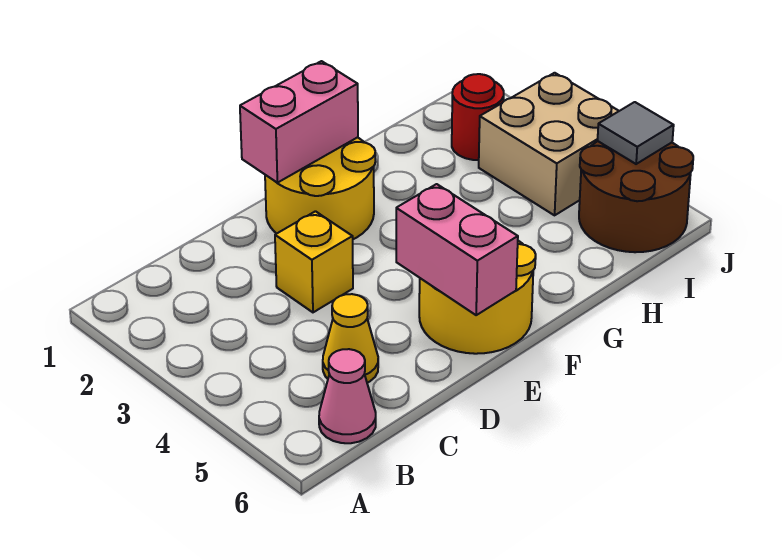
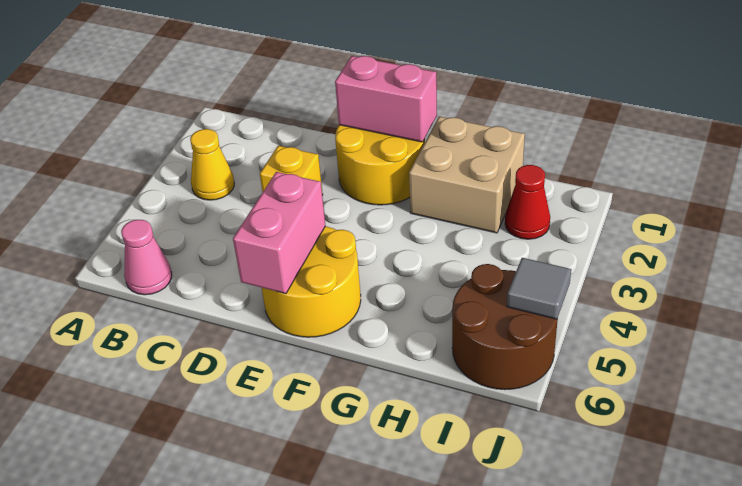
yellow cone C5 level 1 -> yellow cone B3 level 1
red round brick I2 level 1 -> red cone I2 level 1
tan brick I3:J4 level 1 -> tan brick G1:H2 level 1

